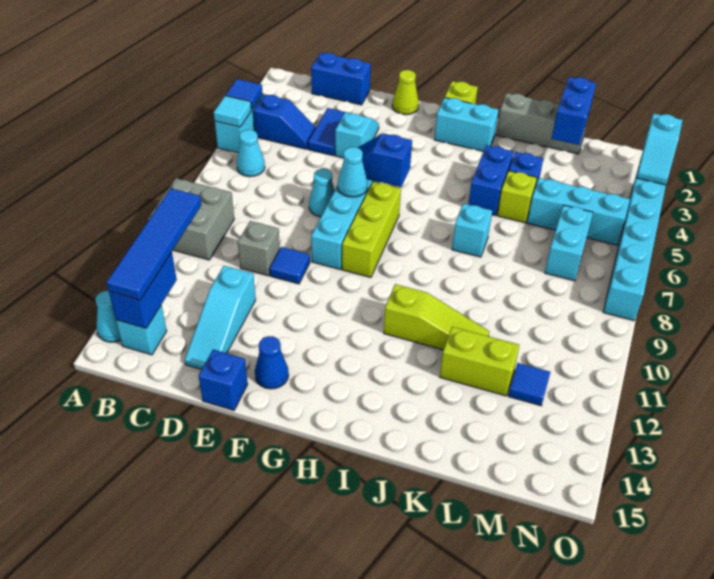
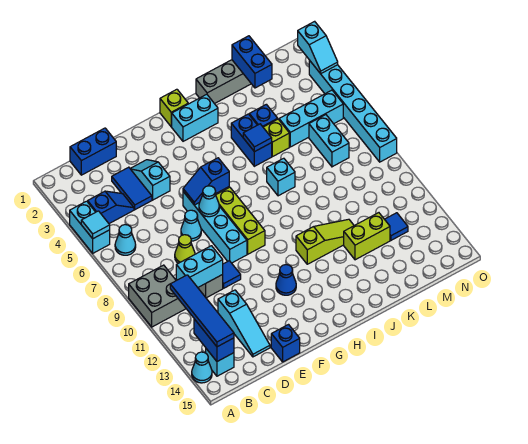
blue tile A4 level 2 -> blue tile J5 level 2
none -> cyan brick C10:D10 level 2
lime cone F1 level 1 -> lime cone D8 level 1
blue cone F14 level 1 -> blue cone G12 level 1

